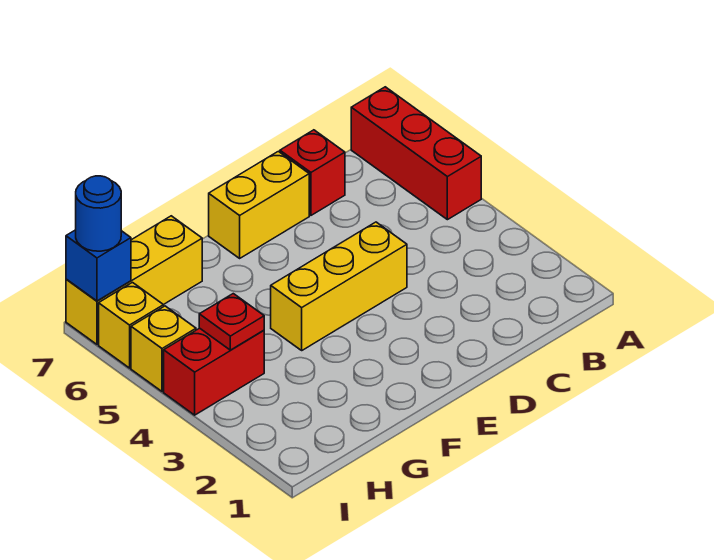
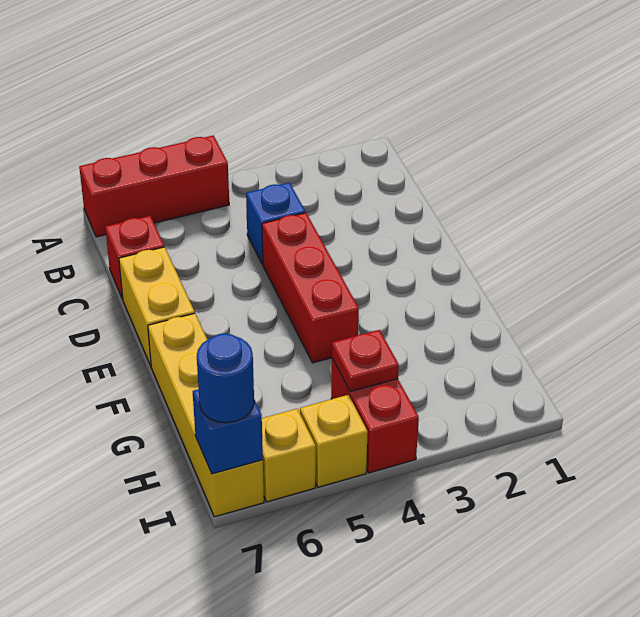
none -> blue brick C4 level 1
yellow brick D4:F4 level 1 -> red brick D4:F4 level 1
yellow brick G7:I7 level 1 -> yellow brick F7:I7 level 1

